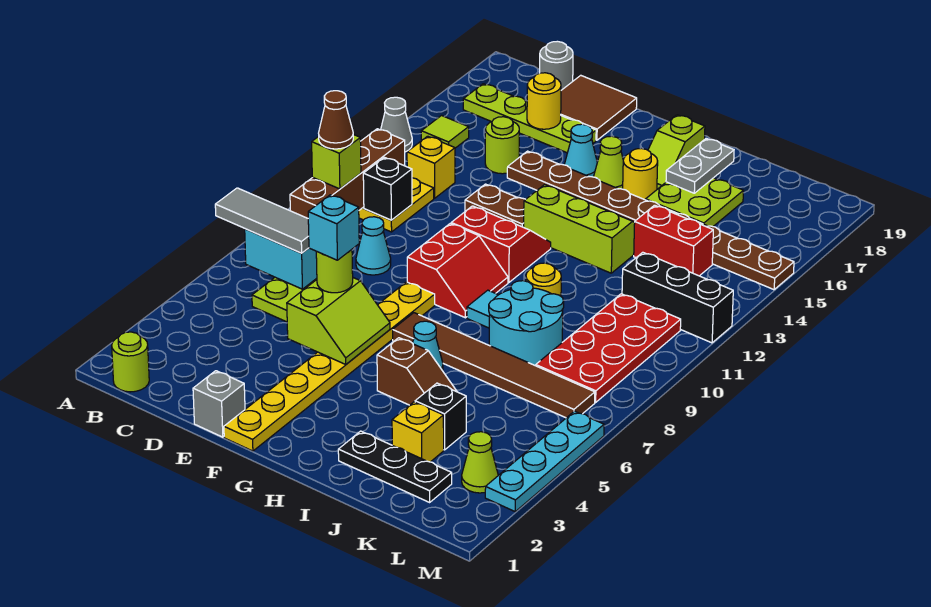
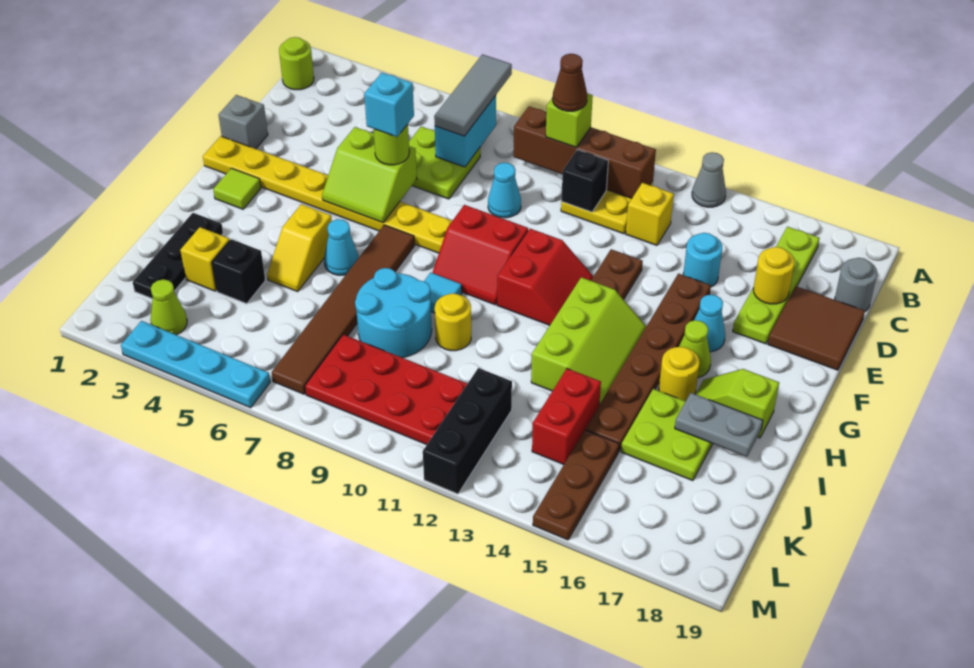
lime tile B15 level 1 -> lime tile G2 level 1
lime round brick D15 level 1 -> cyan round brick D15 level 1
brown slope H5:I5 level 1 top H -> yellow slope H5:I5 level 1 top H

